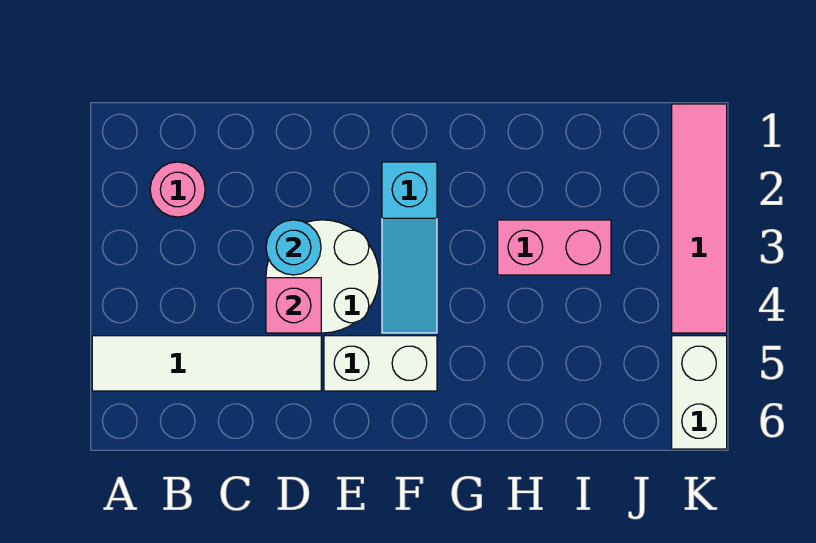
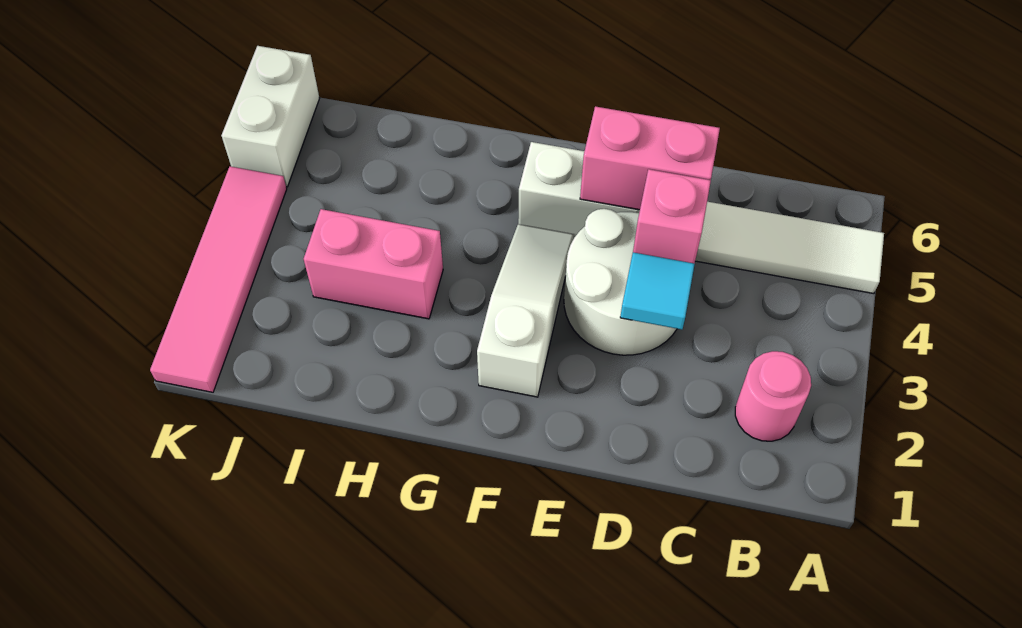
cyan round brick D3 level 2 -> cyan tile D3 level 2
none -> pink brick D5:E5 level 2
cyan slope F2:F4 level 1 top 2 -> white slope F2:F4 level 1 top 2

